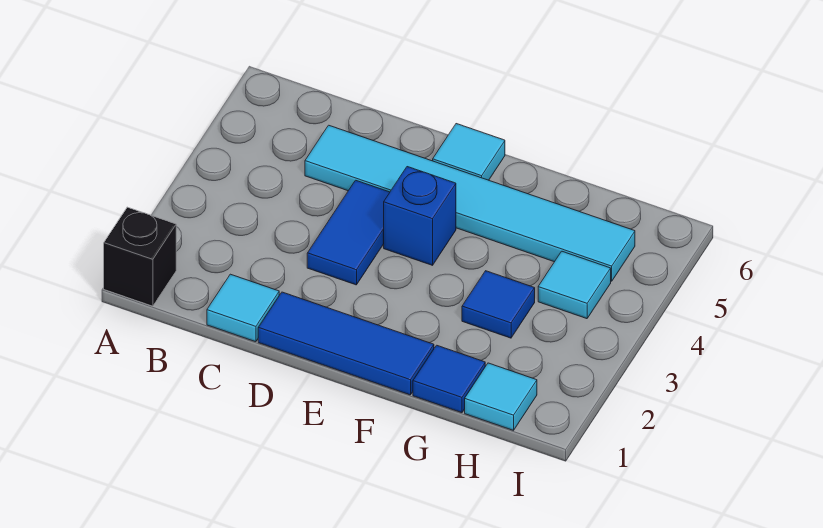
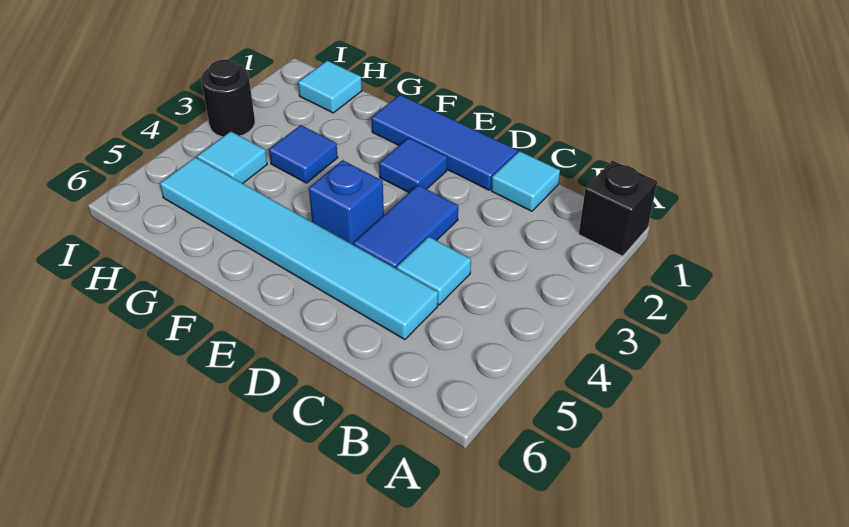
cyan tile E6 level 1 -> cyan tile C4 level 1
blue tile G1 level 1 -> blue tile E2 level 1
none -> black round brick I3 level 1

